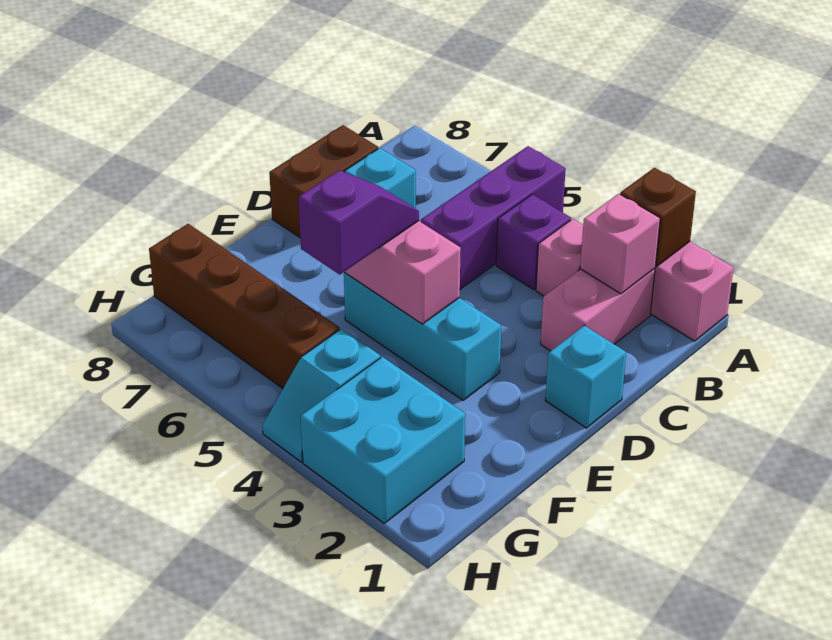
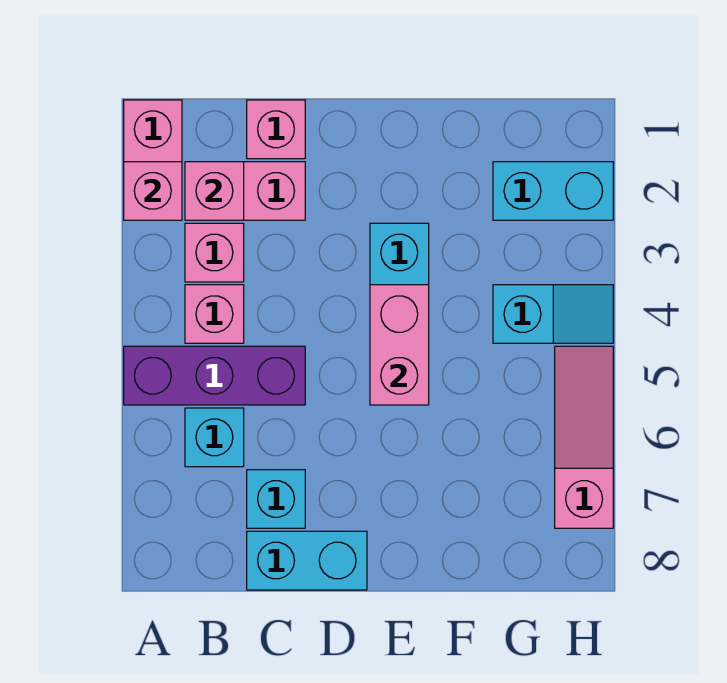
brown brick A2 level 2 -> pink brick A2 level 2
purple brick B4 level 1 -> pink brick B4 level 1
none -> pink brick C1 level 1
brown brick C8:D8 level 1 -> cyan brick C8:D8 level 1
cyan brick D1 level 1 -> cyan brick B6 level 1
purple slope E5:F5 level 3 top F -> none
cyan brick G2:H3 level 1 -> cyan brick G2:H2 level 1
brown brick G5:G8 level 1 -> none
none -> pink slope H5:H7 level 1 top 7

